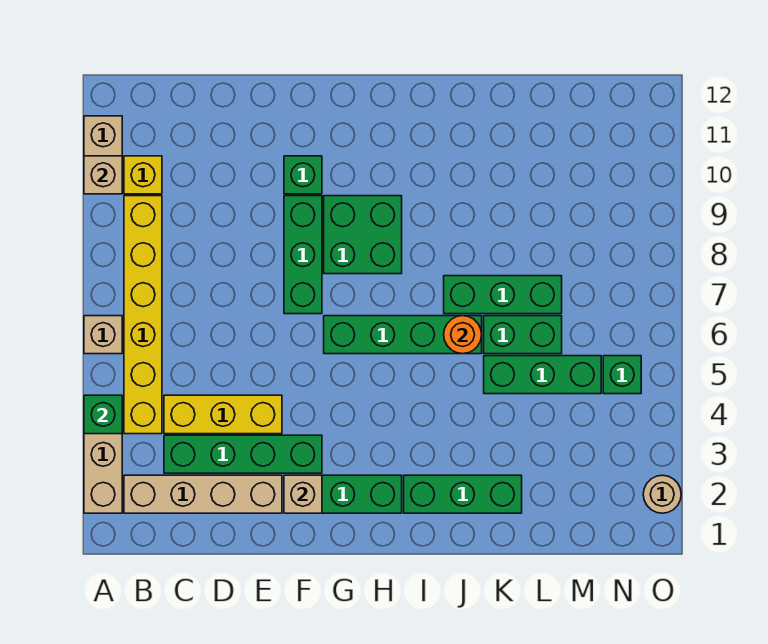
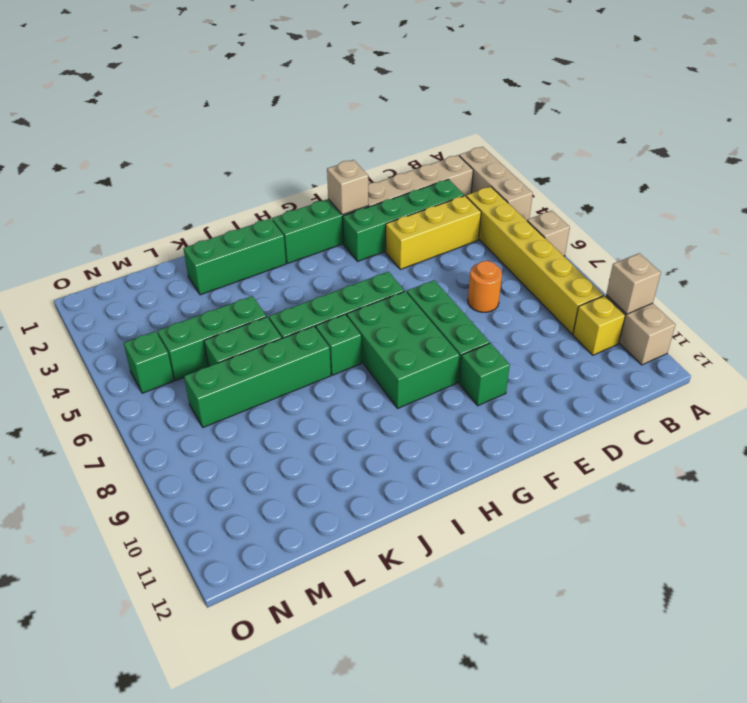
green brick A4 level 2 -> green brick I7 level 1
green brick G8:H9 level 1 -> green brick G7:H9 level 1
orange round brick J6 level 2 -> orange round brick D7 level 1
green brick J7:L7 level 1 -> green brick J7:M7 level 1
tan round brick O2 level 1 -> none

